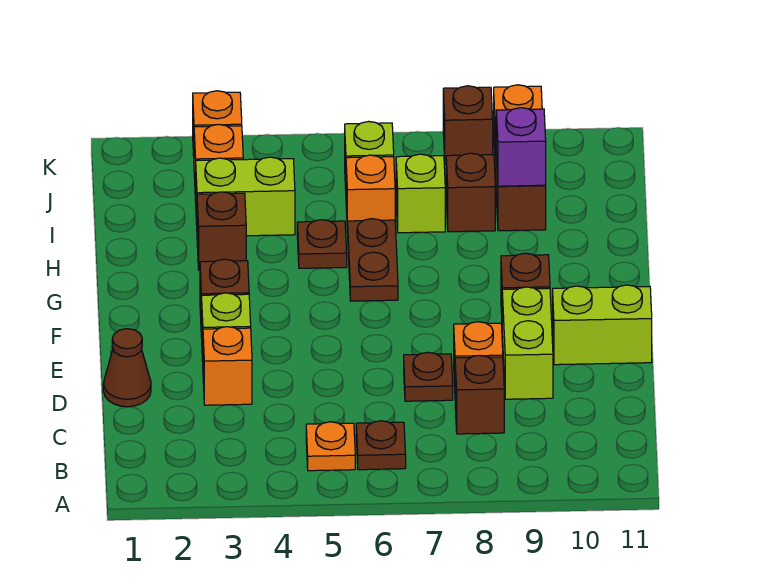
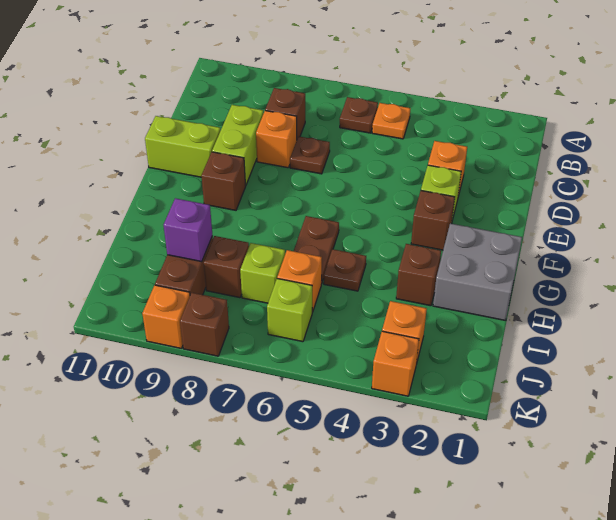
brown cone D1 level 1 -> none
none -> grey brick G1:H2 level 1
lime brick I3:I4 level 1 -> none

